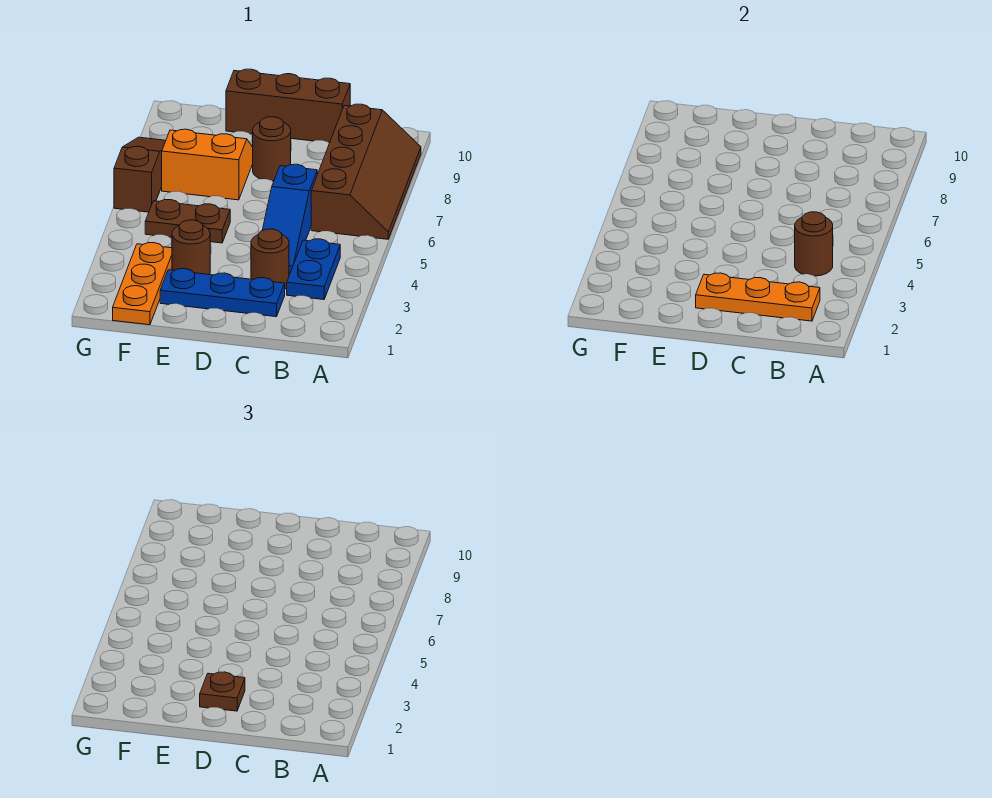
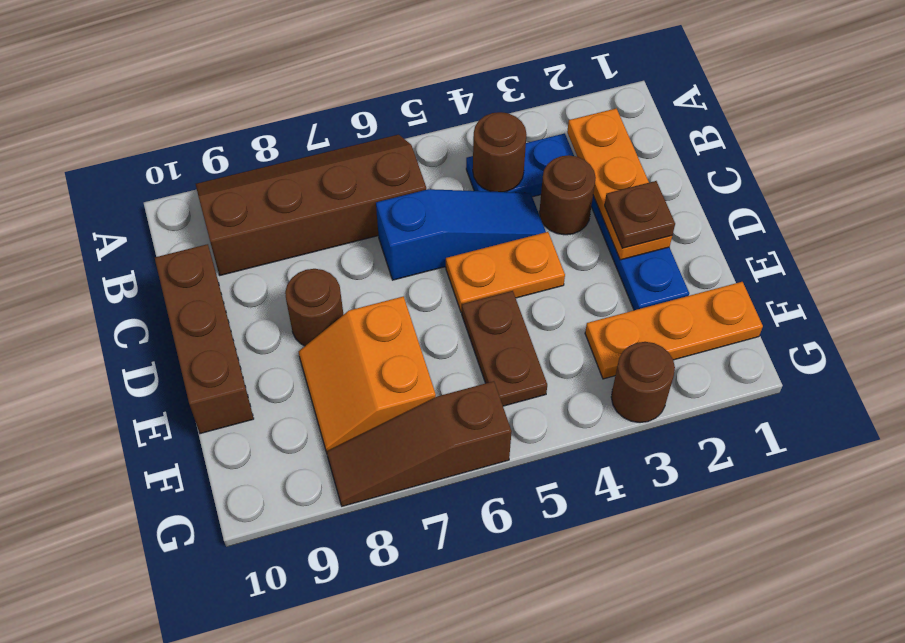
none -> orange plate D4:D5 level 1
brown round brick E3 level 1 -> brown round brick G3 level 1

